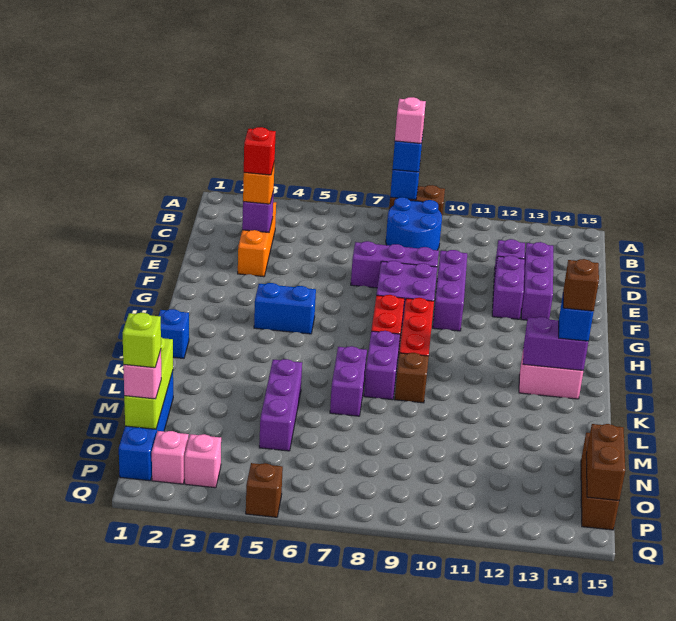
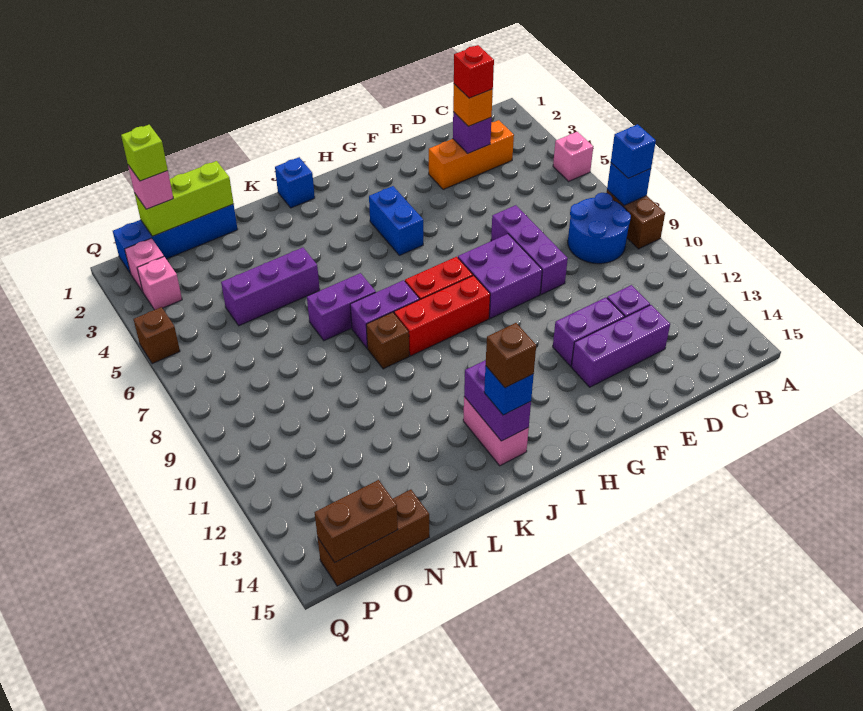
pink brick A8 level 4 -> pink brick A5 level 1
purple brick E10:G10 level 1 -> none

